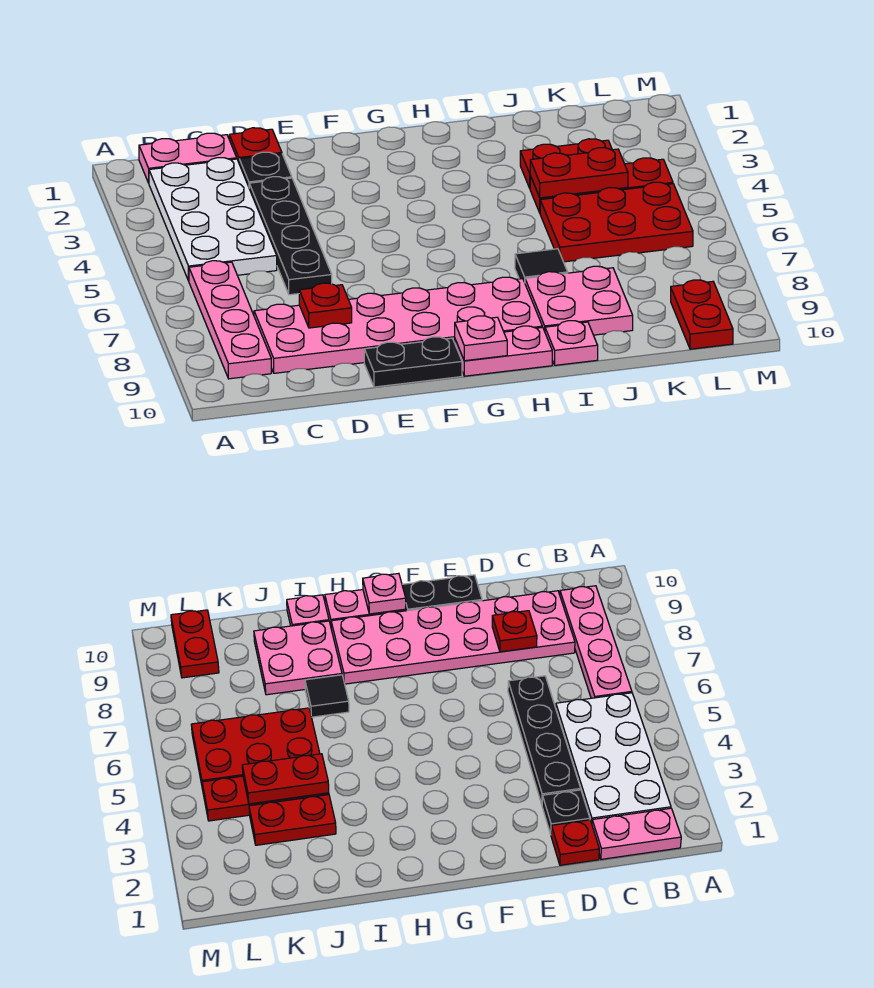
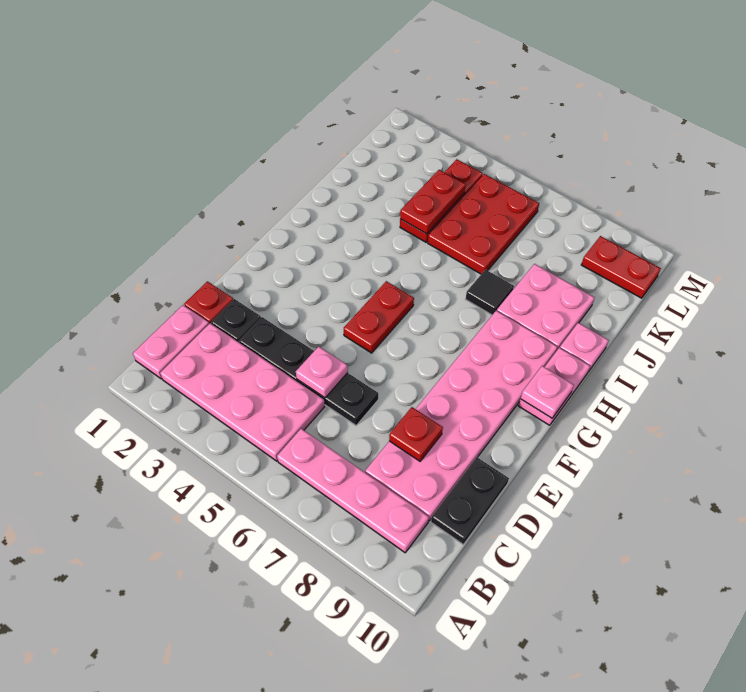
white plate B2:C5 level 1 -> pink plate B2:C5 level 1
none -> pink plate D5 level 2
black plate E10:F10 level 1 -> black plate C10:D10 level 1
red plate J3:K3 level 1 -> red plate F5:G5 level 1

